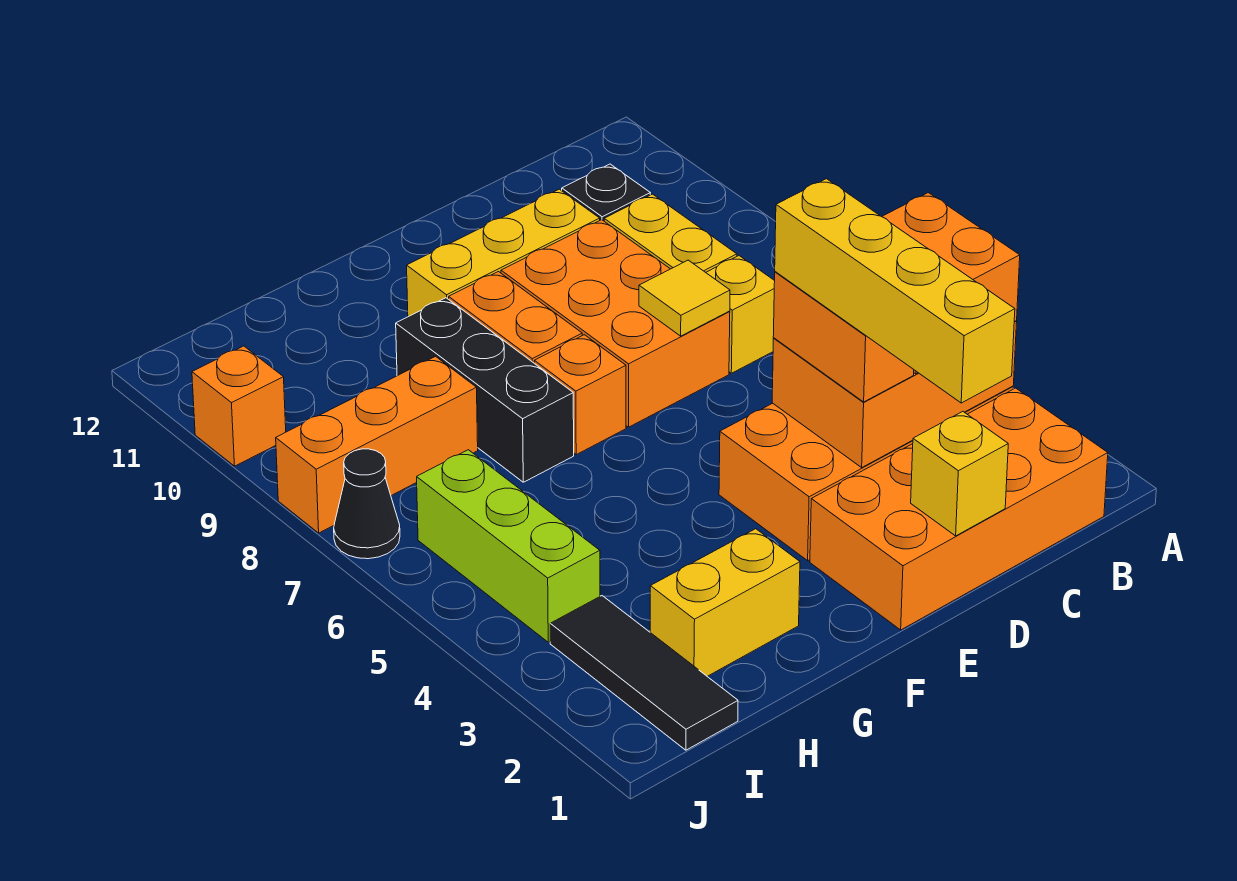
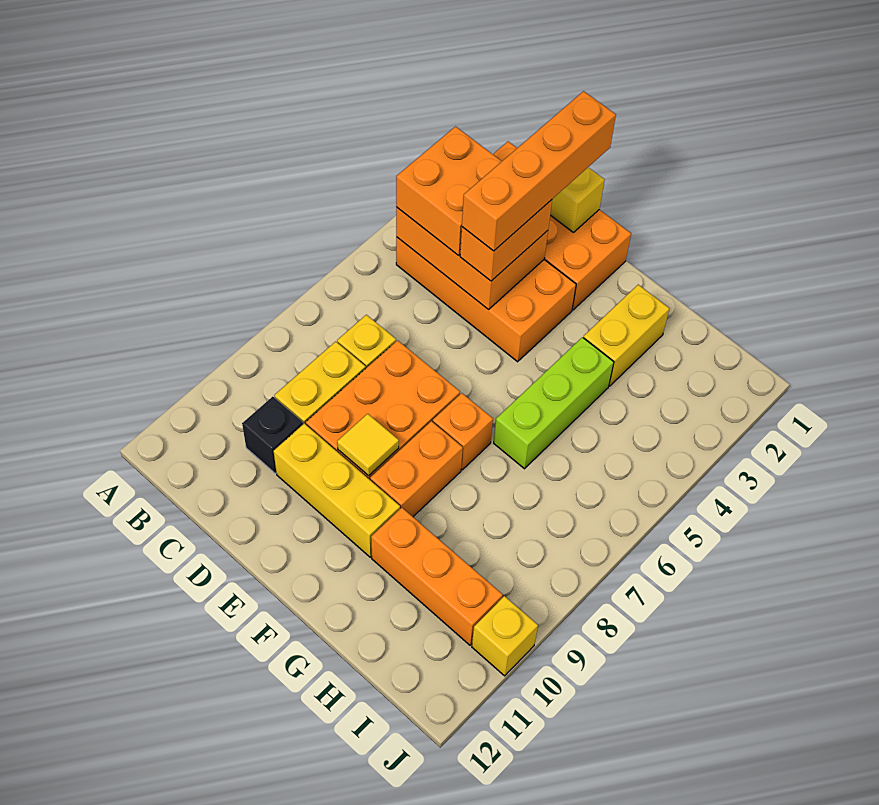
yellow brick D1:D4 level 4 -> orange brick D1:D4 level 4
yellow tile D7 level 2 -> yellow tile E9 level 2
yellow brick G2:H2 level 1 -> yellow brick G2:G3 level 1
black brick G7:G9 level 1 -> none
orange brick H8:J8 level 1 -> orange brick G10:I10 level 1
black tile I1:I3 level 1 -> none
lime brick I4:I6 level 1 -> lime brick G4:G6 level 1
black cone J7 level 1 -> none
orange brick J10 level 1 -> yellow brick J10 level 1

